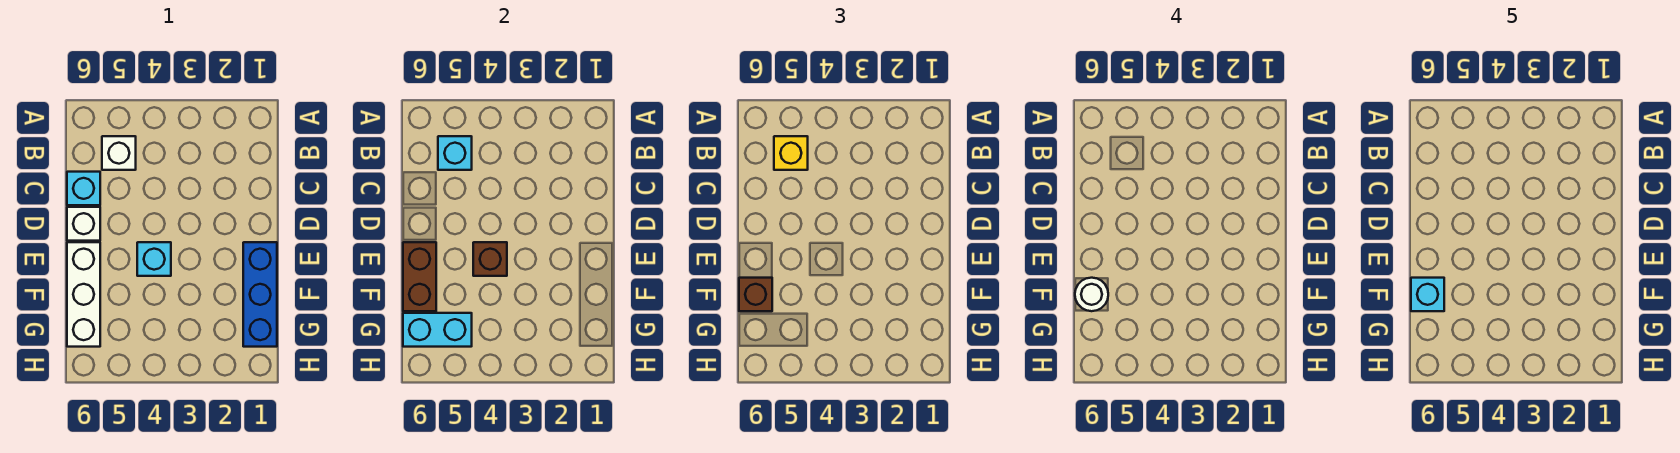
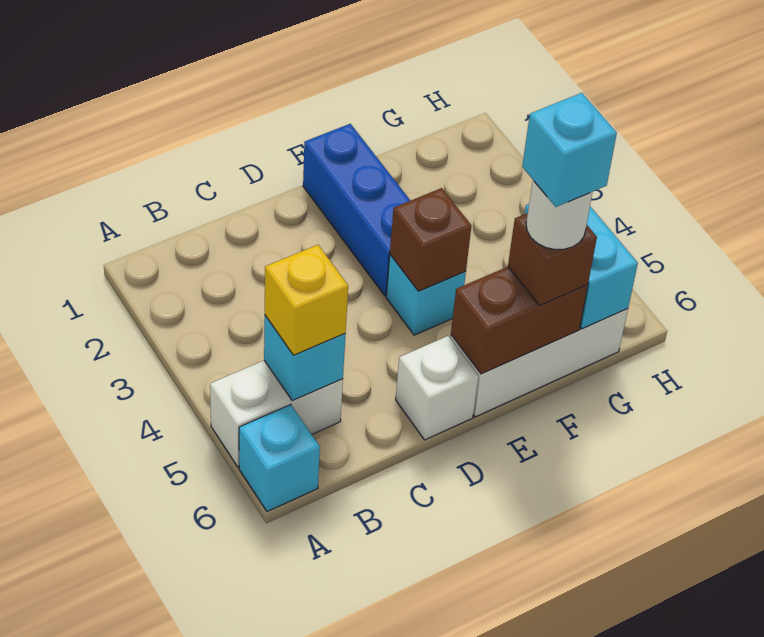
white brick B5 level 1 -> white brick A5:B5 level 1
cyan brick C6 level 1 -> cyan brick A6 level 1
blue brick E1:G1 level 1 -> blue brick E1:E3 level 1

